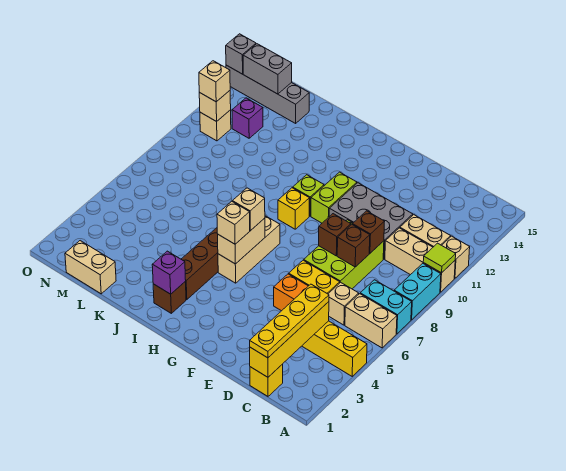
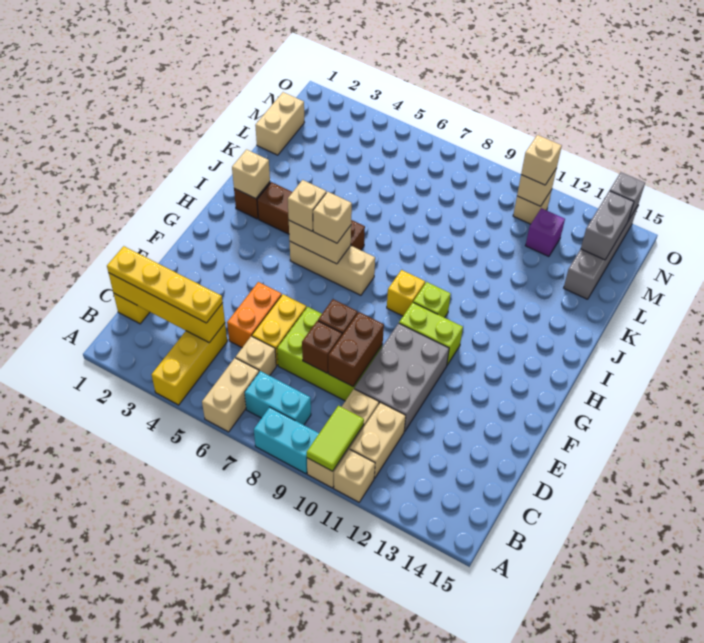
cyan brick A7:B7 level 1 -> cyan brick B7:B8 level 1
lime tile A10 level 2 -> lime tile A10:B10 level 2
brown brick D9 level 2 -> brown brick D9:E9 level 2
purple brick I2 level 2 -> tan brick I2 level 2

